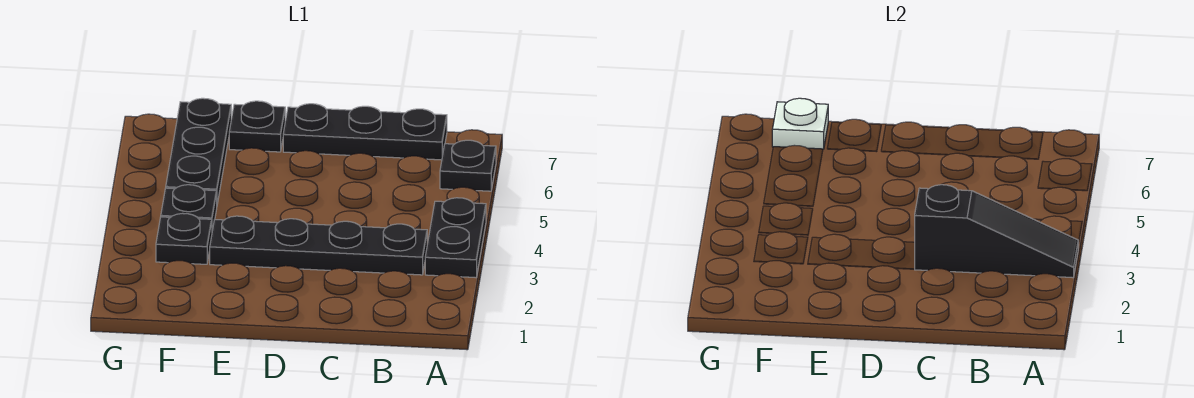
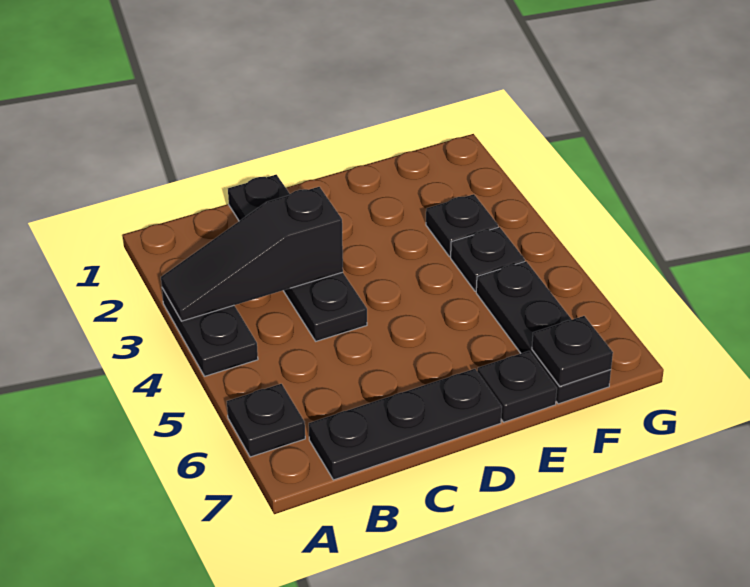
black plate B3:E3 level 1 -> black plate C1:C4 level 1
white plate F7 level 2 -> black plate F7 level 2

